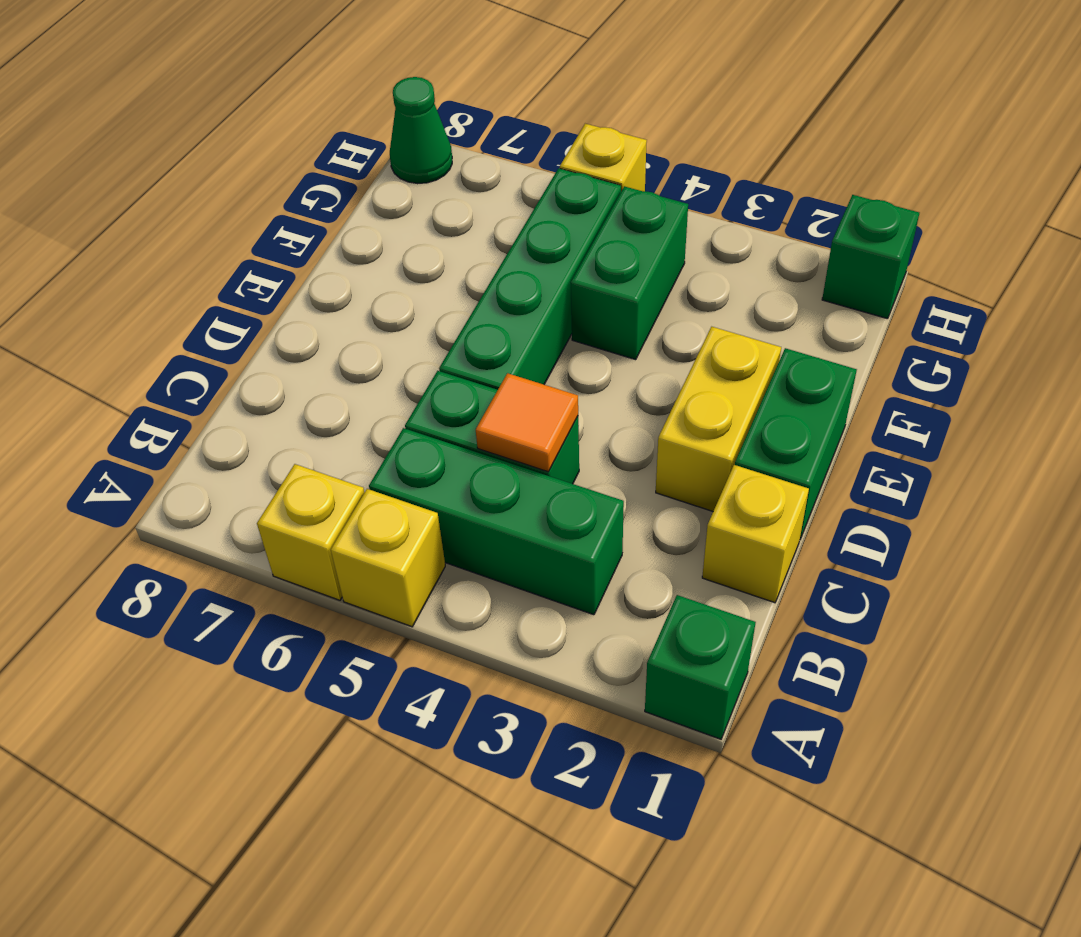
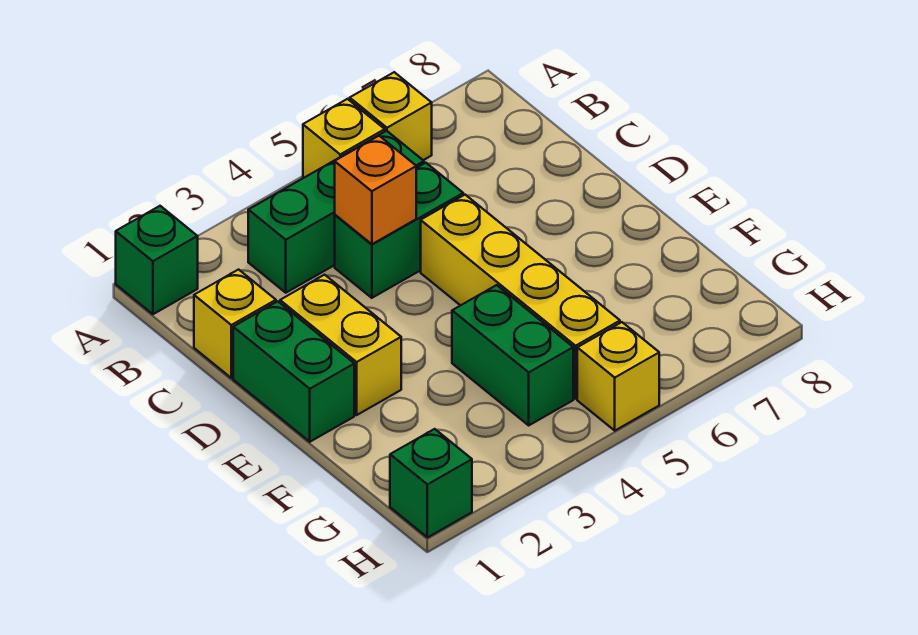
orange tile C4 level 2 -> orange brick C4 level 2
green brick D5:G5 level 1 -> yellow brick D5:G5 level 1
green cone H8 level 1 -> none

